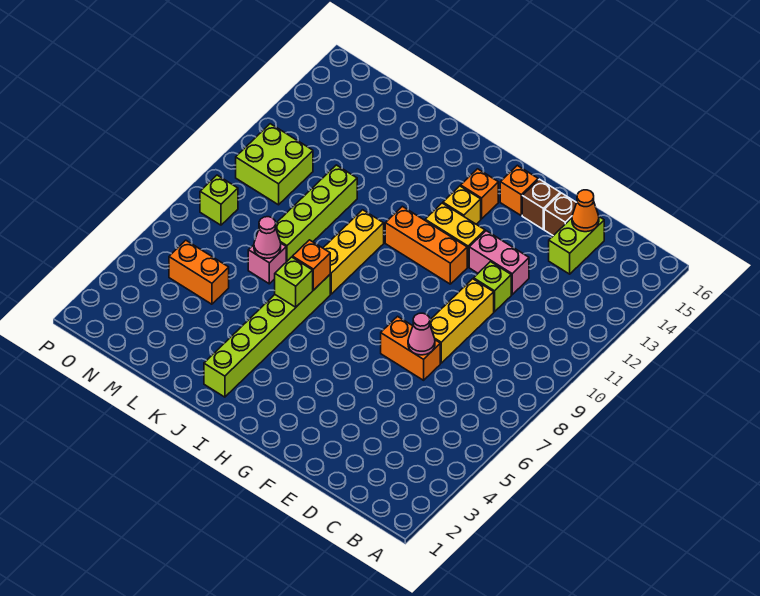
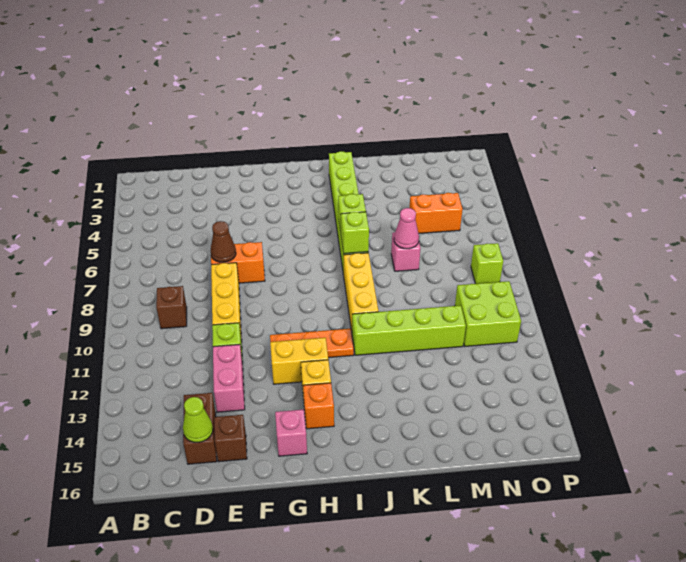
lime brick D14:D15 level 1 -> brown brick D14:D15 level 1
orange cone D15 level 2 -> lime cone D15 level 2
pink cone E7 level 2 -> brown cone E7 level 2
pink brick E12:F12 level 1 -> pink brick E12:E13 level 1
brown brick F15 level 1 -> brown brick C9 level 1
orange brick G11:I11 level 1 -> orange plate G11:I11 level 1
orange brick G15 level 1 -> pink brick G15 level 1
orange brick J7 level 2 -> lime brick J7 level 2
lime brick L8:L11 level 1 -> lime brick J11:M11 level 1

